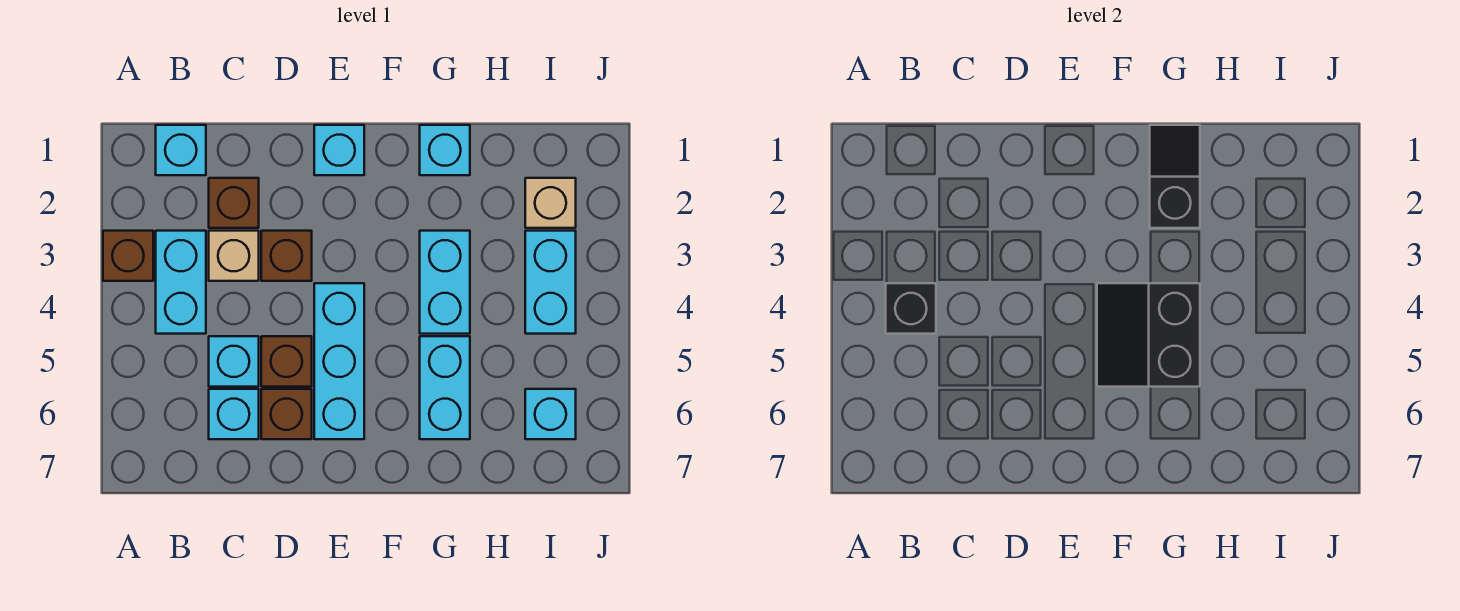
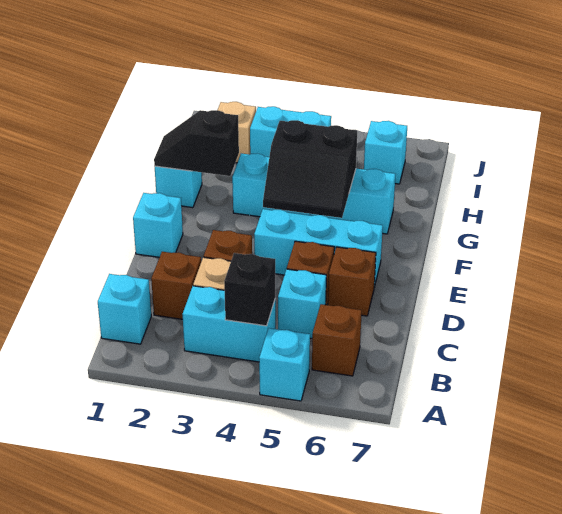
brown brick A3 level 1 -> brown brick B6 level 1
cyan brick C6 level 1 -> cyan brick A5 level 1

